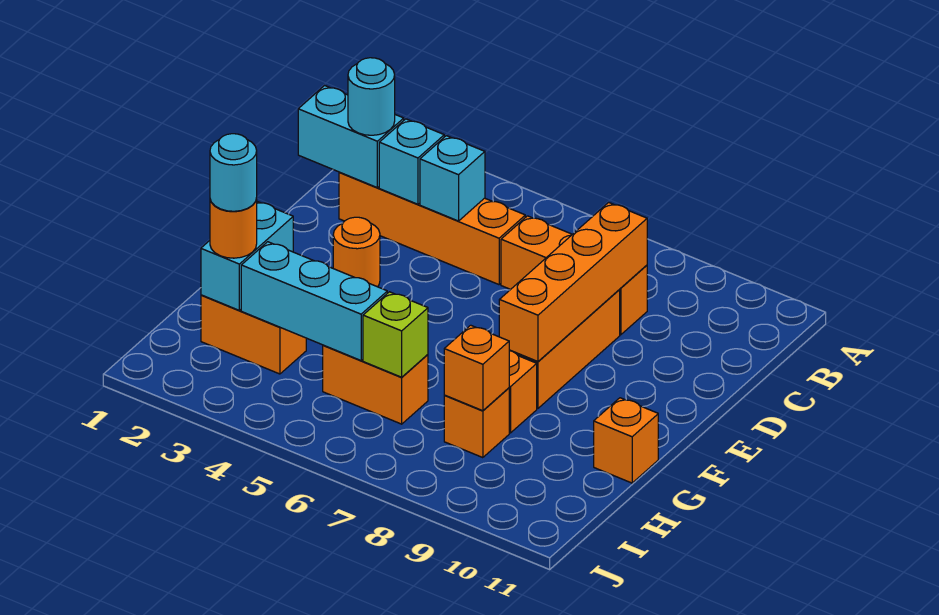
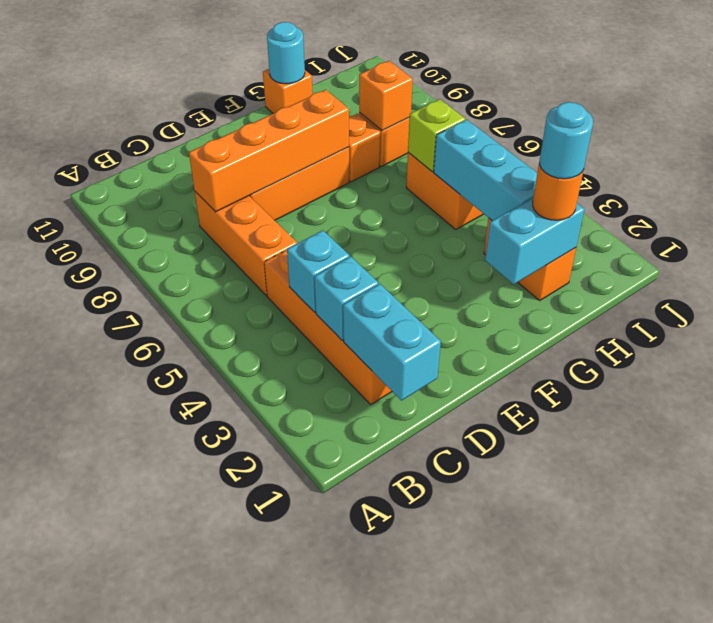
cyan round brick C2 level 3 -> cyan round brick G11 level 2
orange round brick E3 level 1 -> none

